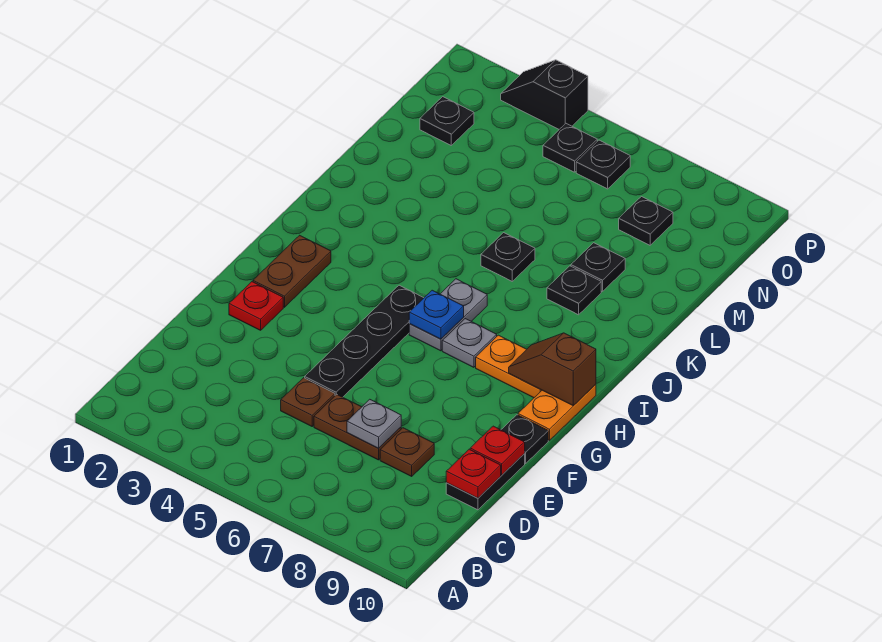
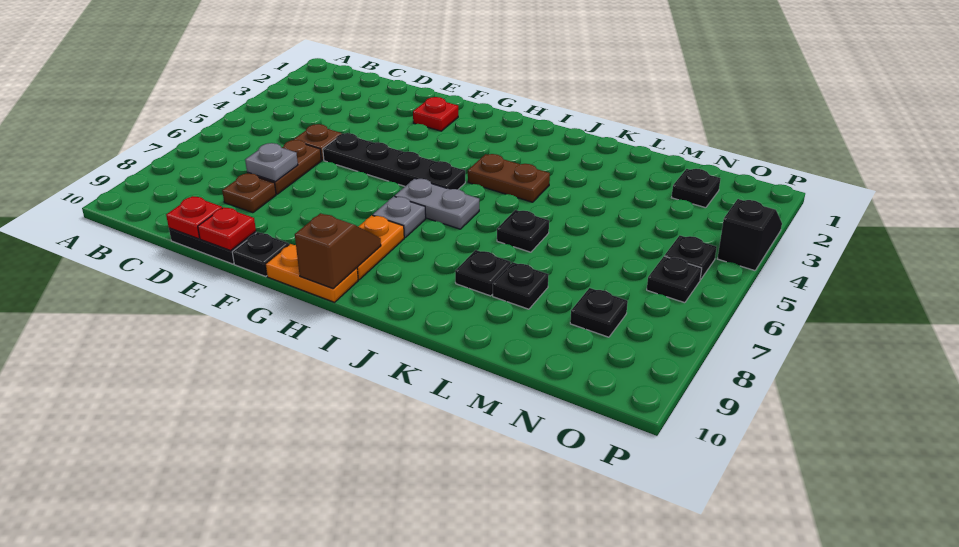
brown plate G2:H2 level 1 -> brown plate I4:J4 level 1
blue plate H6 level 2 -> none

